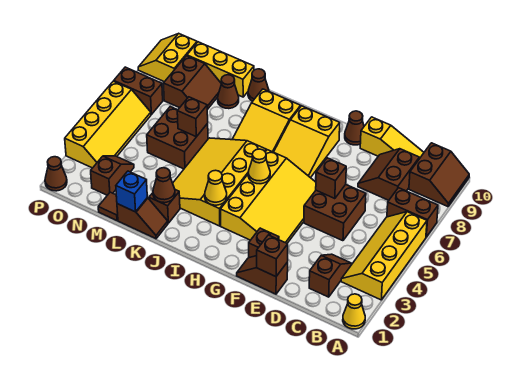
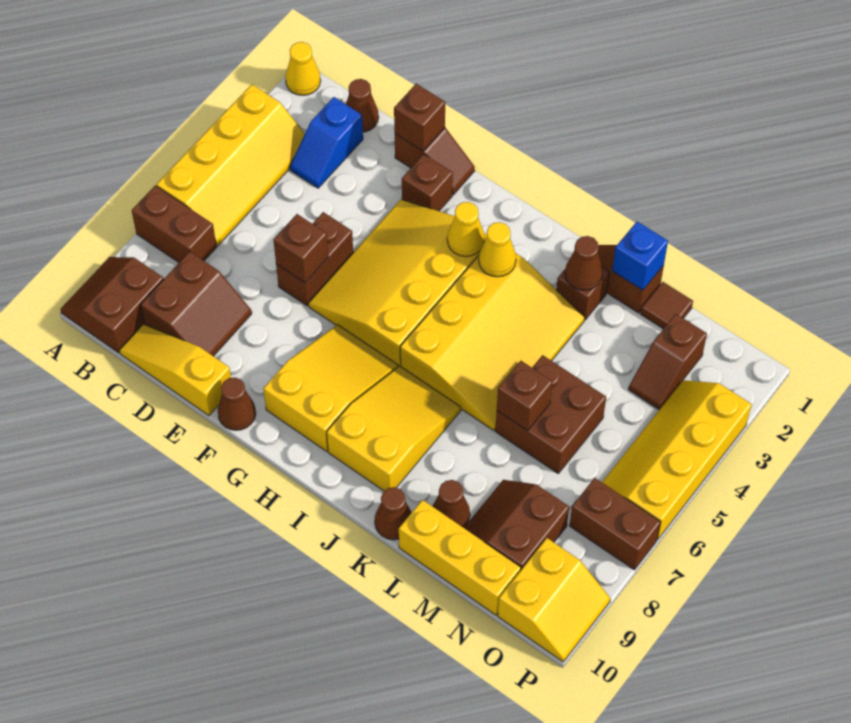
brown slope C2:C3 level 1 top 2 -> blue slope C2:C3 level 1 top 2
brown brick D5:E6 level 1 -> brown brick E5:E6 level 1
yellow cone H5 level 2 -> yellow cone H3 level 2
brown cone P1 level 1 -> brown cone C1 level 1

